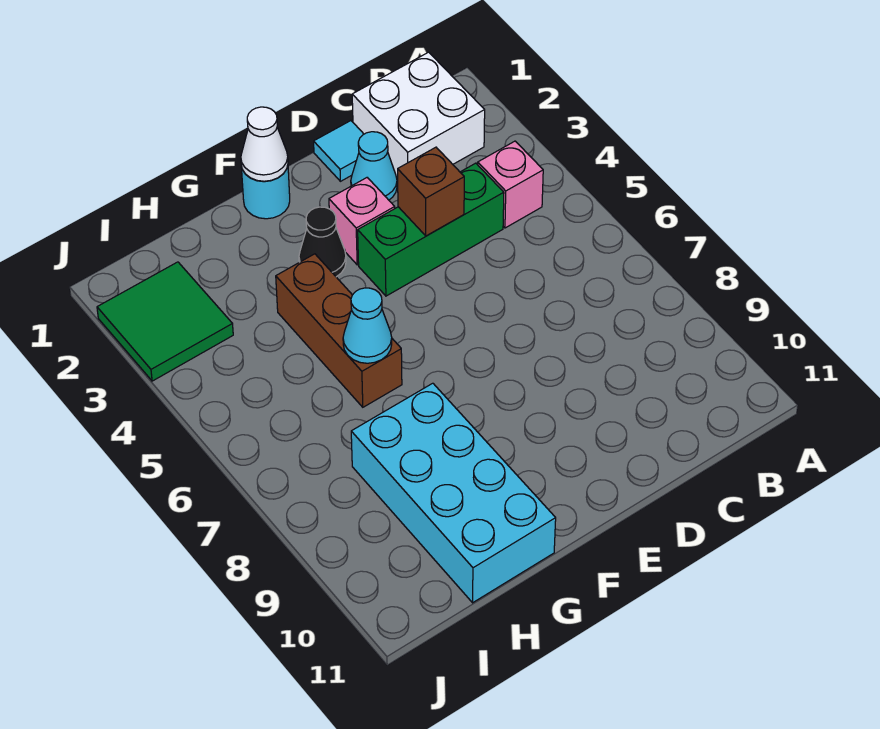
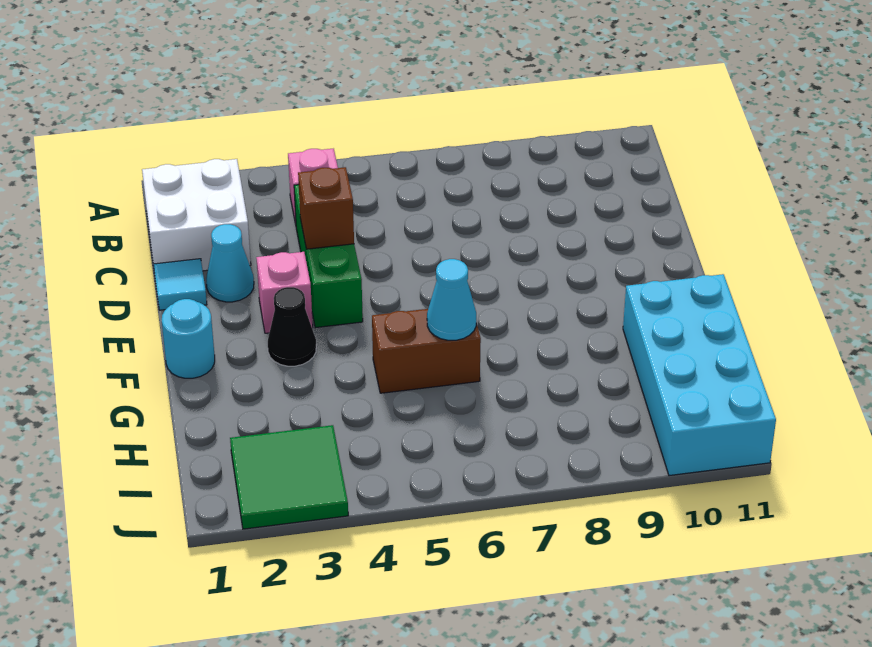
white cone F1 level 2 -> none
brown brick G4:G6 level 1 -> brown brick G5:G6 level 1
cyan brick G8:H11 level 1 -> cyan brick G10:J11 level 1

